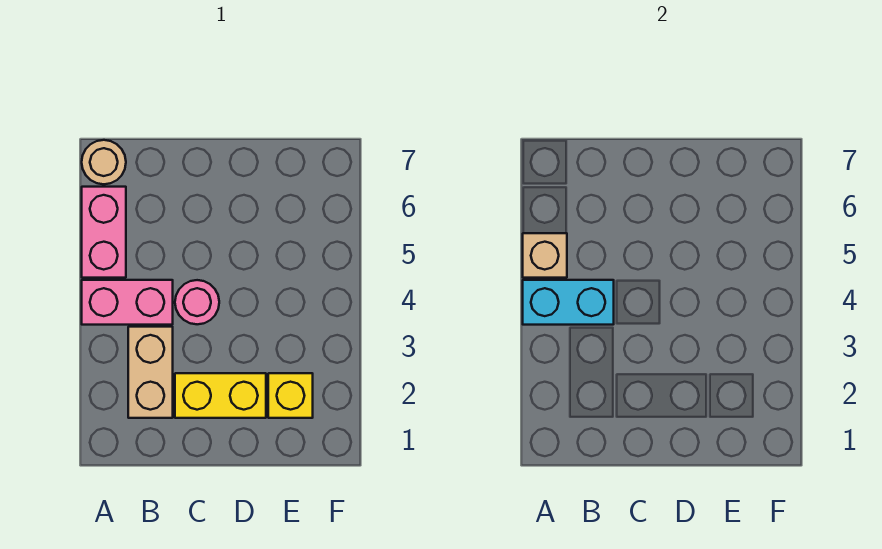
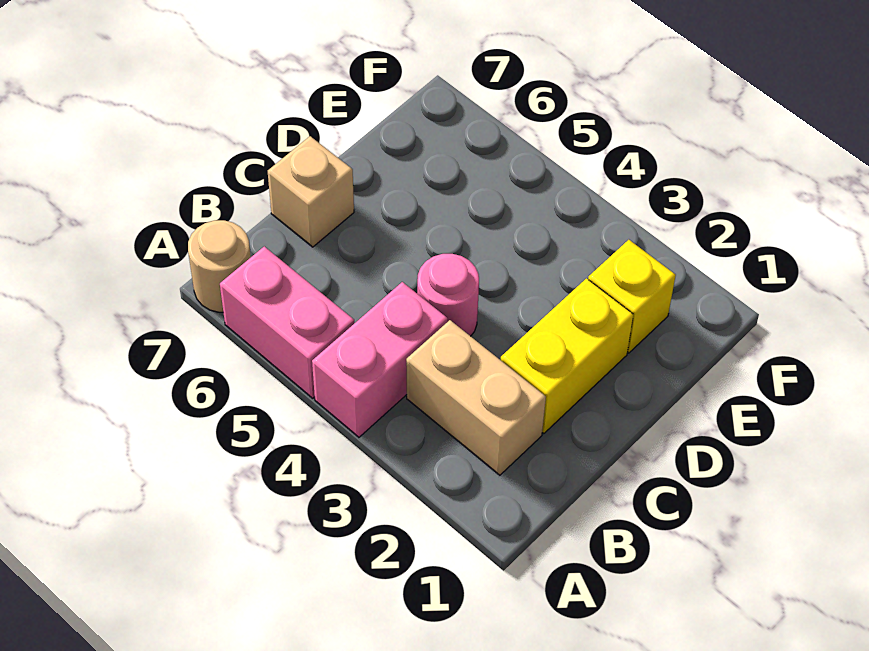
cyan brick A4:B4 level 2 -> none
tan brick A5 level 2 -> tan brick C7 level 1

